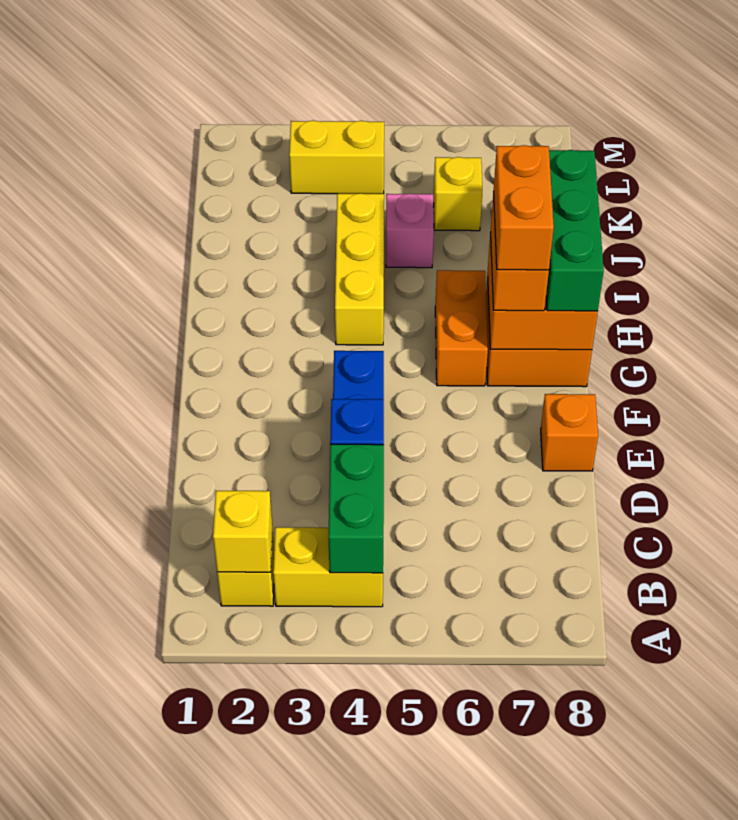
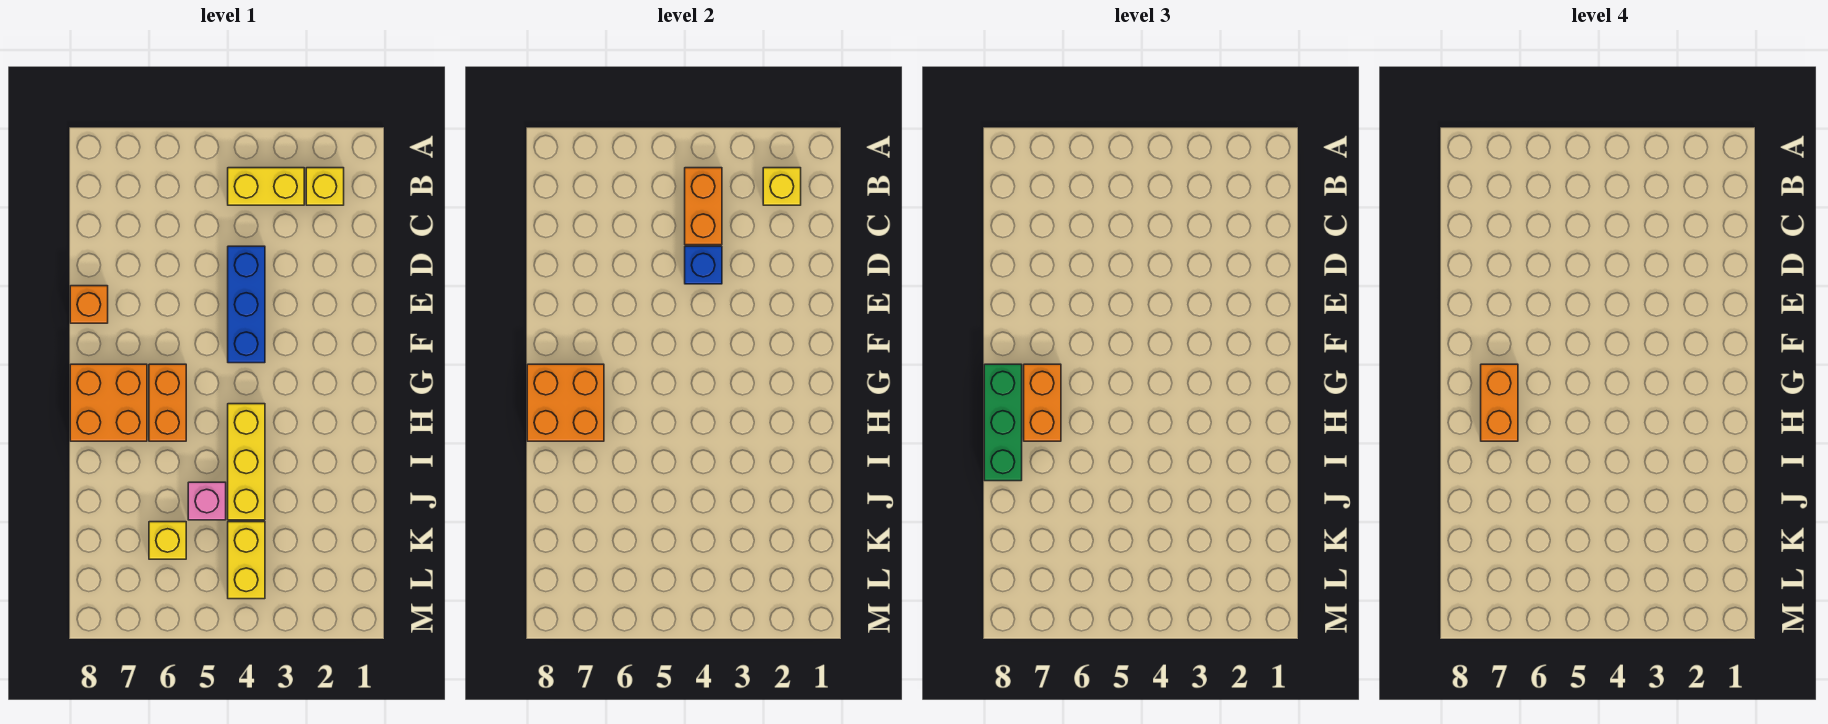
green brick B4:C4 level 2 -> orange brick B4:C4 level 2
yellow brick L3:L4 level 1 -> yellow brick K4:L4 level 1

